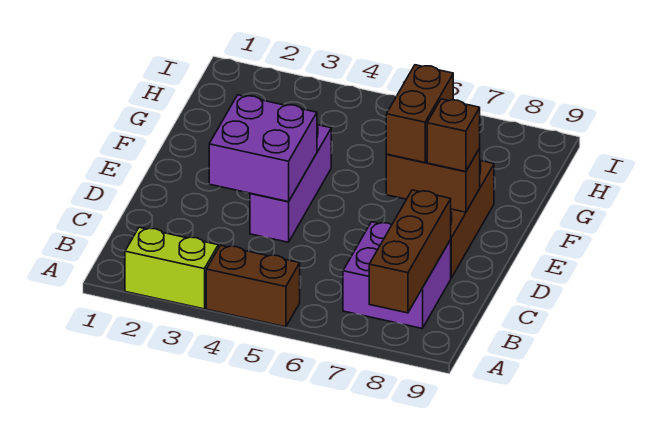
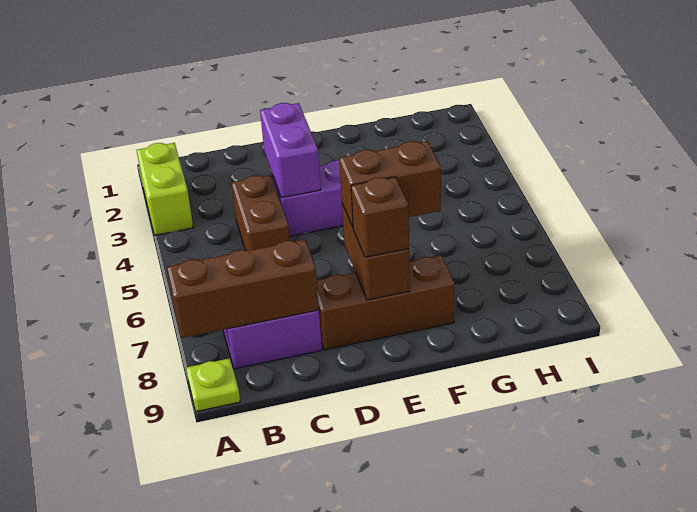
brown brick A4:A5 level 1 -> brown brick C4:C5 level 1
none -> lime plate A9 level 1
purple brick D3:E4 level 2 -> purple brick D3:D4 level 2

